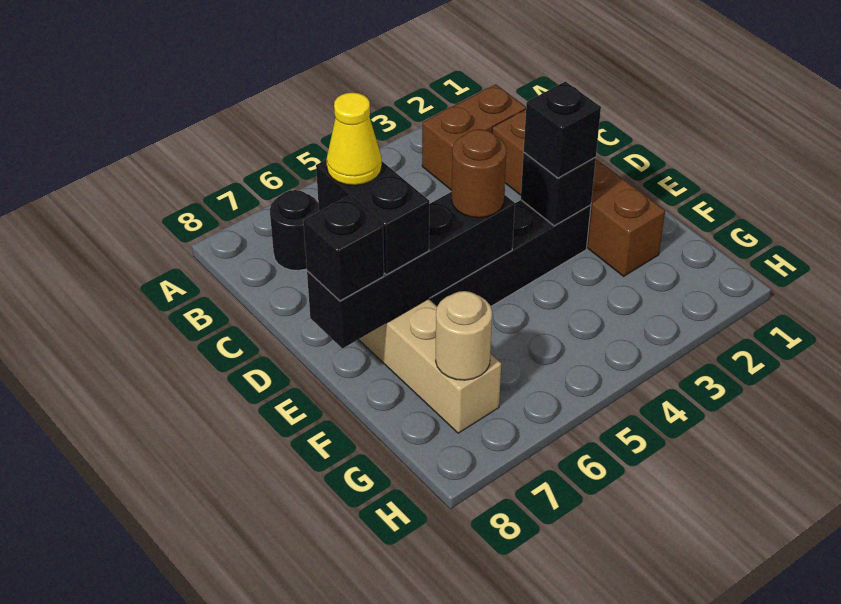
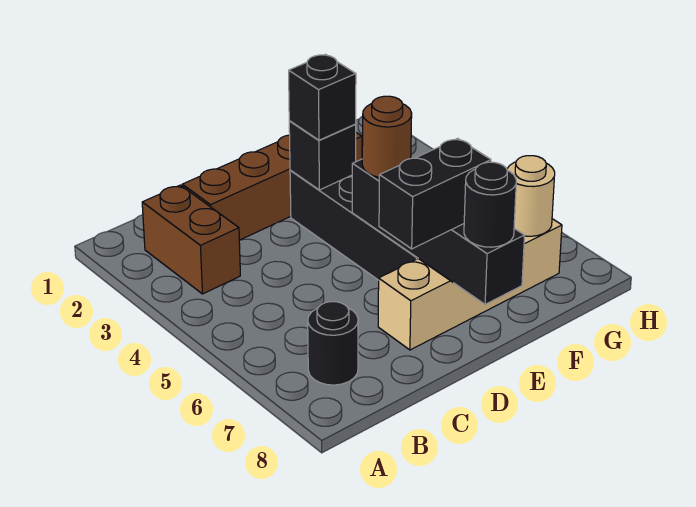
yellow cone D7 level 4 -> none
black brick E8 level 3 -> black round brick E8 level 3

